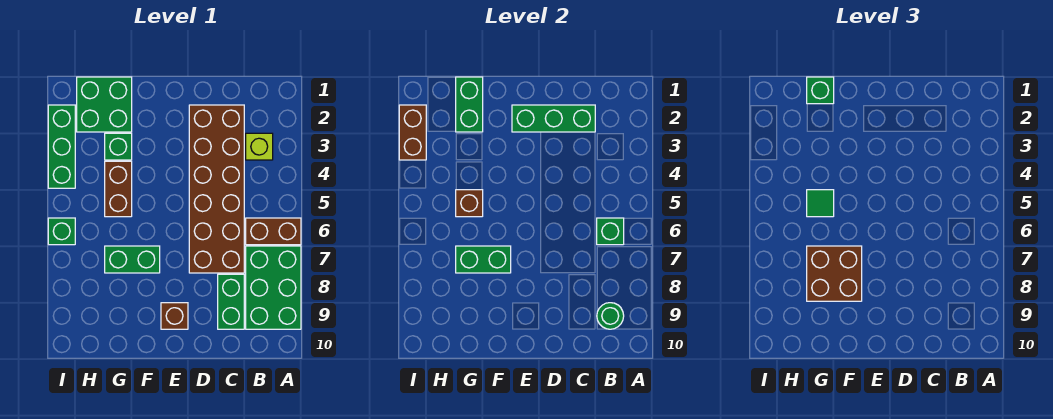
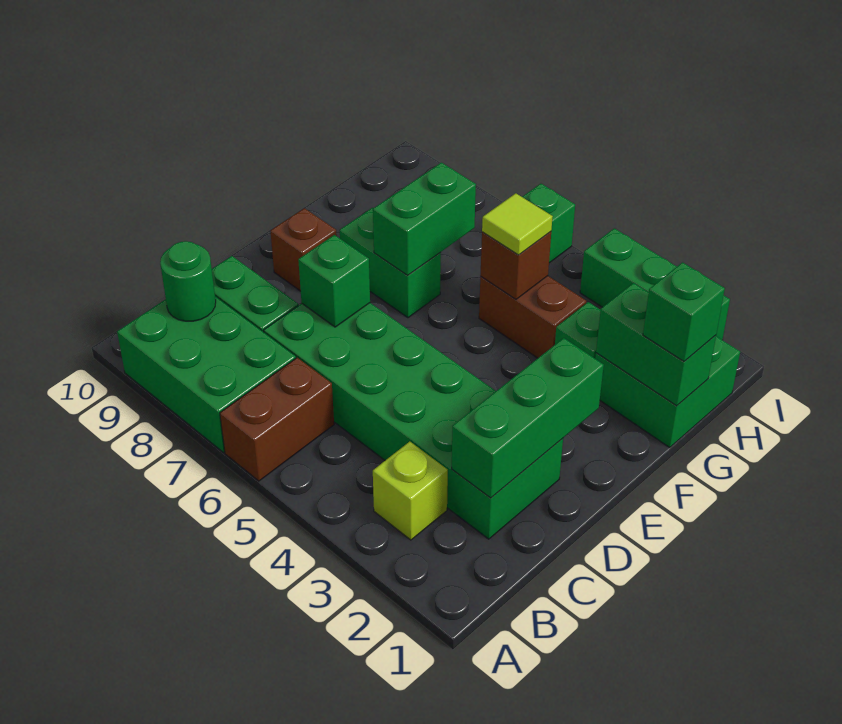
green brick B6 level 2 -> green brick D7 level 2
brown brick C2:D7 level 1 -> green brick C2:D7 level 1
green brick F7:G7 level 1 -> green brick F7:F8 level 1
brown brick F7:G8 level 3 -> none
green tile G5 level 3 -> lime tile G5 level 3
brown brick I2:I3 level 2 -> none

